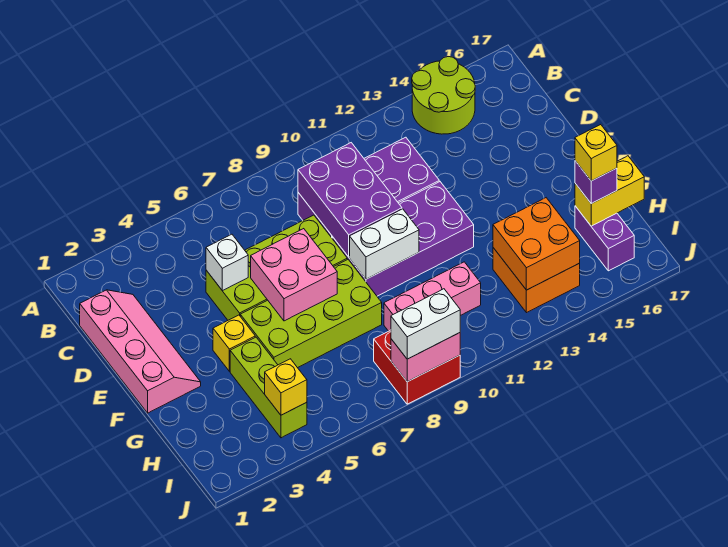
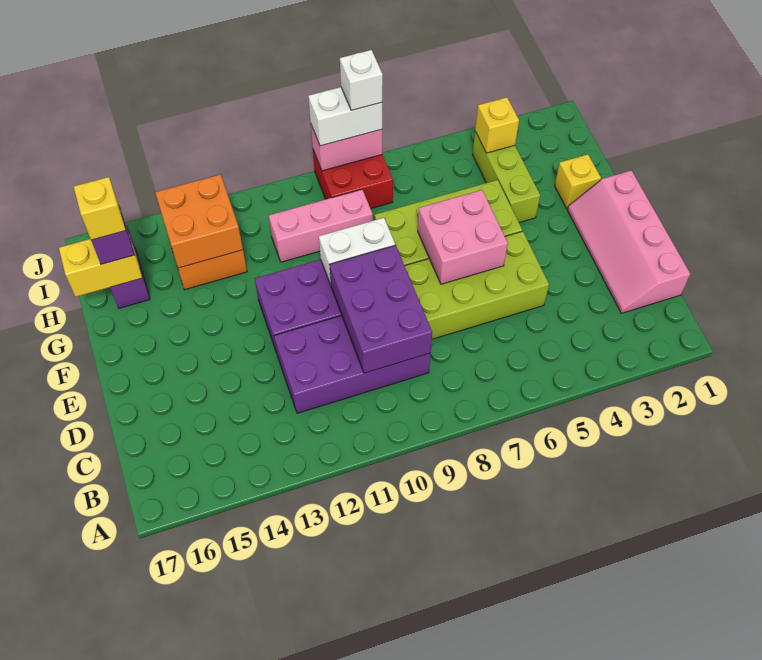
lime round brick A14:B15 level 1 -> none
white brick D5 level 2 -> white brick J8 level 4
yellow brick F4 level 1 -> yellow brick G2 level 1

